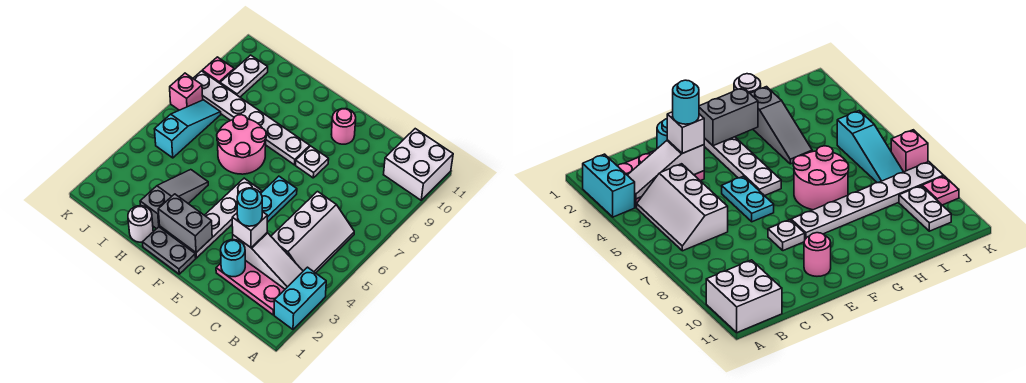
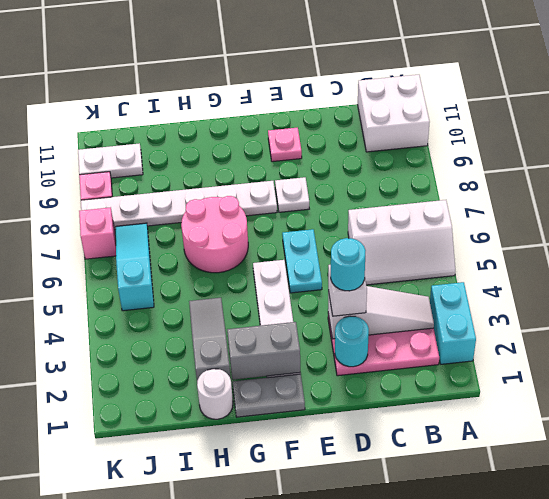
white slope B4:C6 level 1 top C -> white slope A5:C6 level 1 top 6
pink round brick E10 level 1 -> pink plate E10 level 1
white plate J9:J10 level 1 -> white plate J10:K10 level 1

